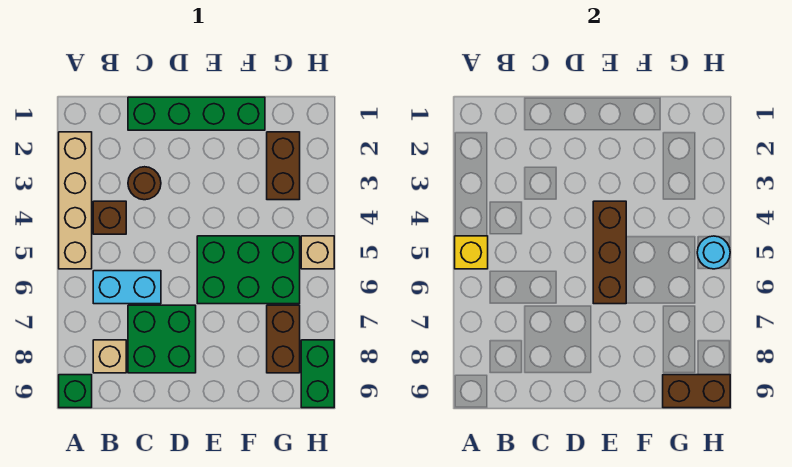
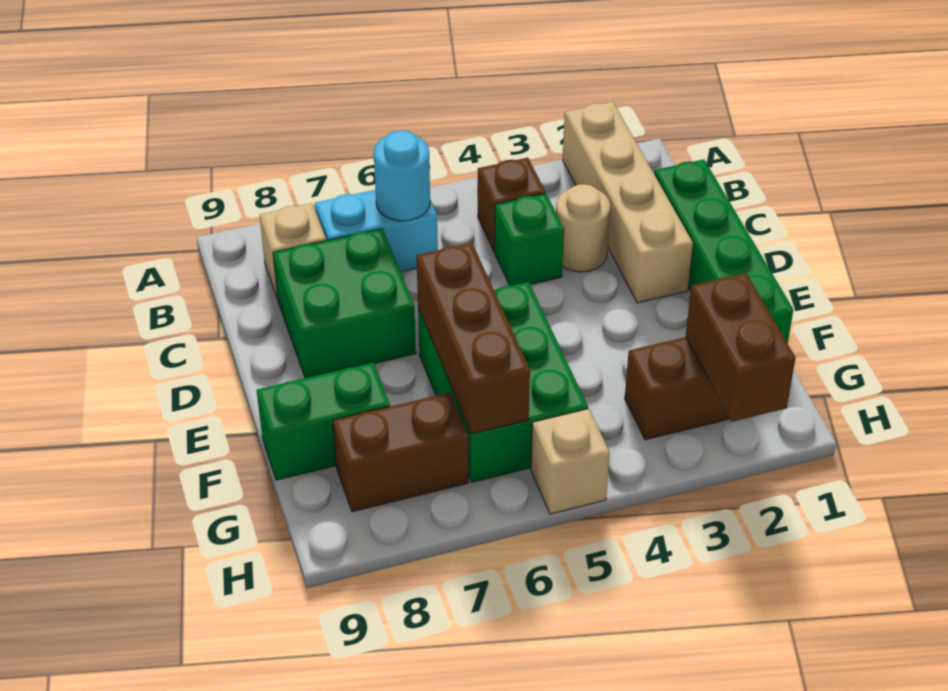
tan brick A2:A5 level 1 -> tan brick A2:D2 level 1
yellow brick A5 level 2 -> none
green brick A9 level 1 -> green brick C4 level 1
cyan brick B6:C6 level 1 -> cyan brick B6:B7 level 1
brown round brick C3 level 1 -> tan round brick C3 level 1
brown brick E4:E6 level 2 -> brown brick E6:G6 level 2
brown brick G9:H9 level 2 -> brown brick G2:H2 level 2
cyan round brick H5 level 2 -> cyan round brick B6 level 2
green brick H8:H9 level 1 -> green brick F8:F9 level 1

